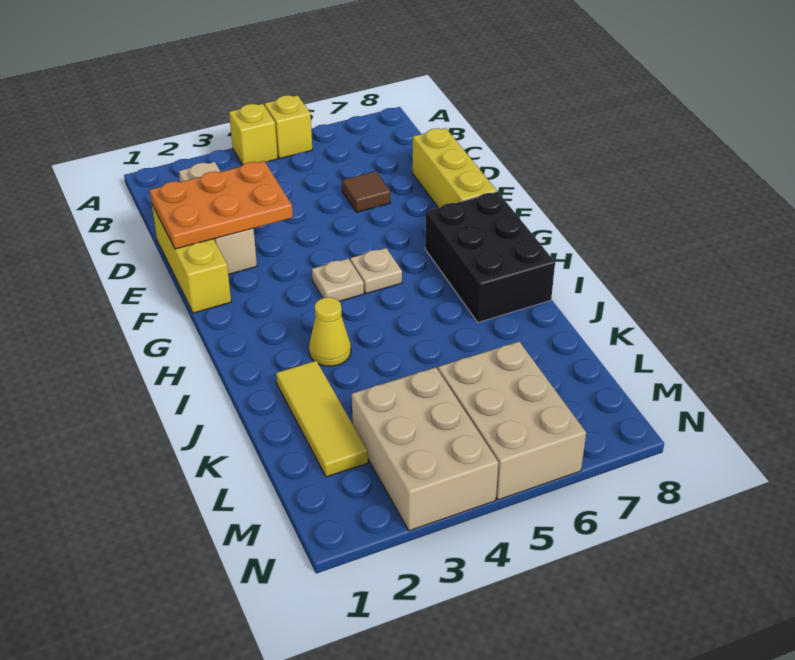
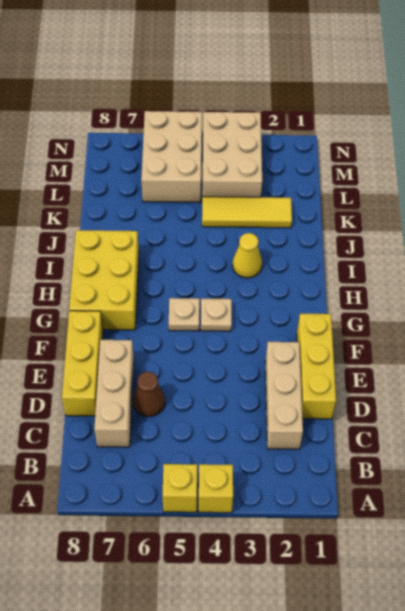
none -> tan brick C7:E7 level 1
orange plate D1:E3 level 2 -> none
brown tile D6 level 1 -> brown cone D6 level 1
black brick G7:I8 level 1 -> yellow brick G7:I8 level 1
yellow tile J2:L2 level 1 -> yellow tile K2:K4 level 1

